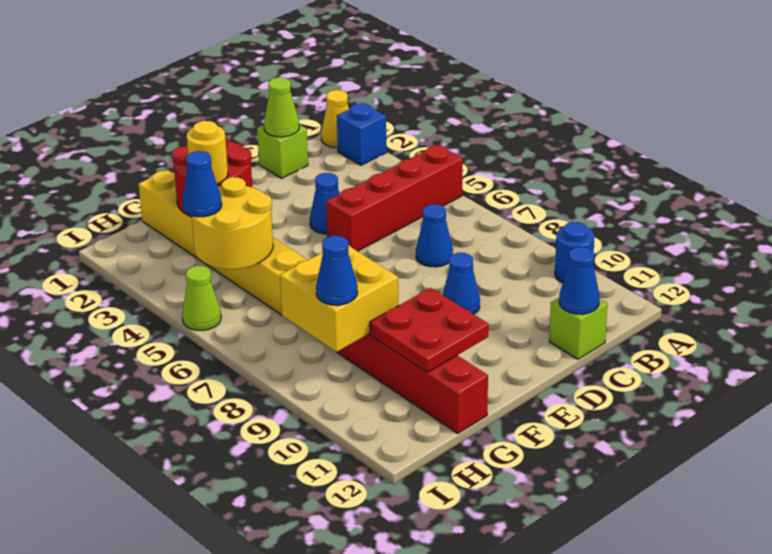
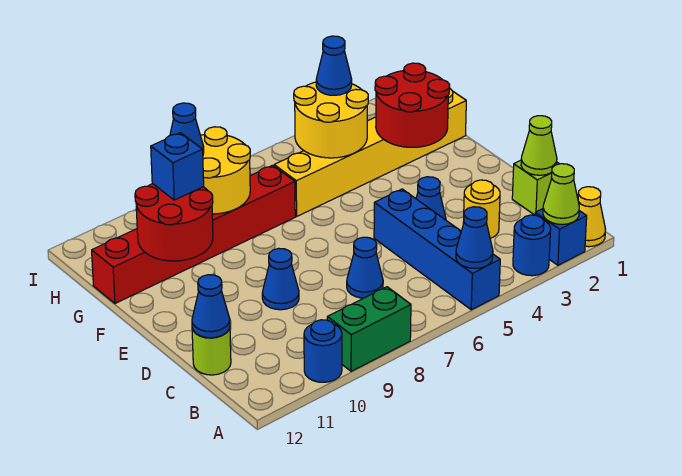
none -> blue round brick A3 level 1
red brick A5:D5 level 1 -> blue brick A5:D5 level 1
none -> blue cone A5 level 2
none -> green brick A8:A9 level 1
lime brick C12 level 1 -> lime round brick C12 level 1
red plate F10:G11 level 2 -> red round brick F10:G11 level 2
yellow round brick G3 level 3 -> yellow round brick C3 level 1
yellow brick G8:H9 level 2 -> yellow round brick G8:H9 level 2
none -> blue brick G10 level 3
lime cone I5 level 1 -> lime cone A2 level 2

